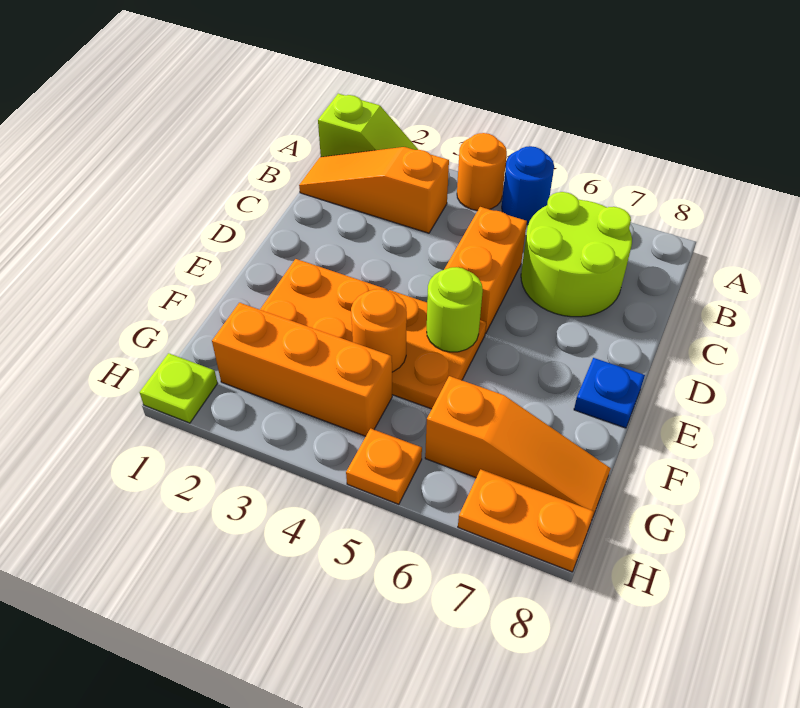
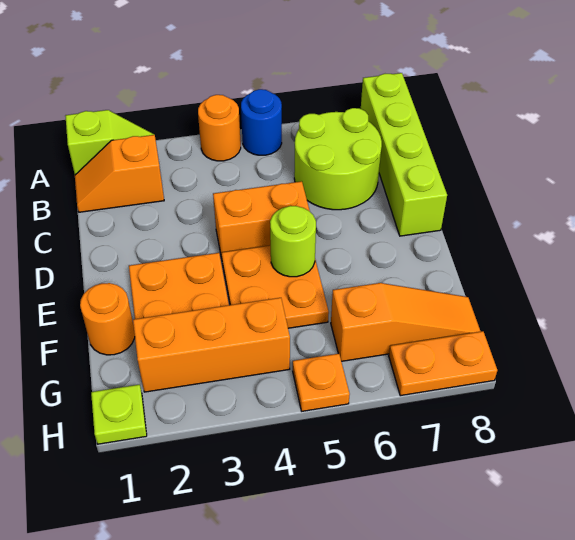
none -> lime brick A8:D8 level 1
orange slope B1:B3 level 1 top 3 -> orange slope B1:B2 level 1 top 2
orange brick C5:D5 level 1 -> orange brick D4:D5 level 1
blue plate E8 level 1 -> none
orange round brick F4 level 2 -> orange round brick F1 level 1

